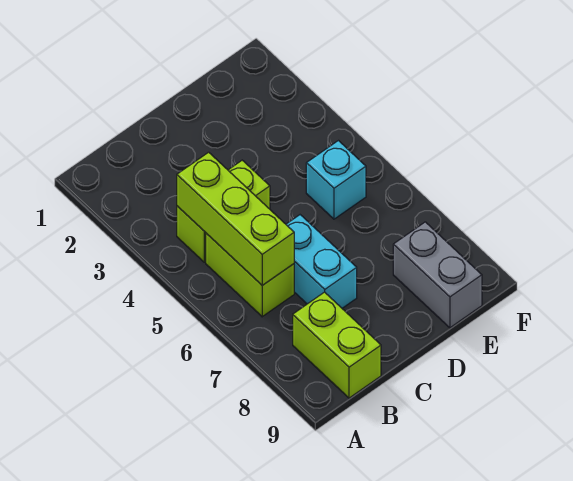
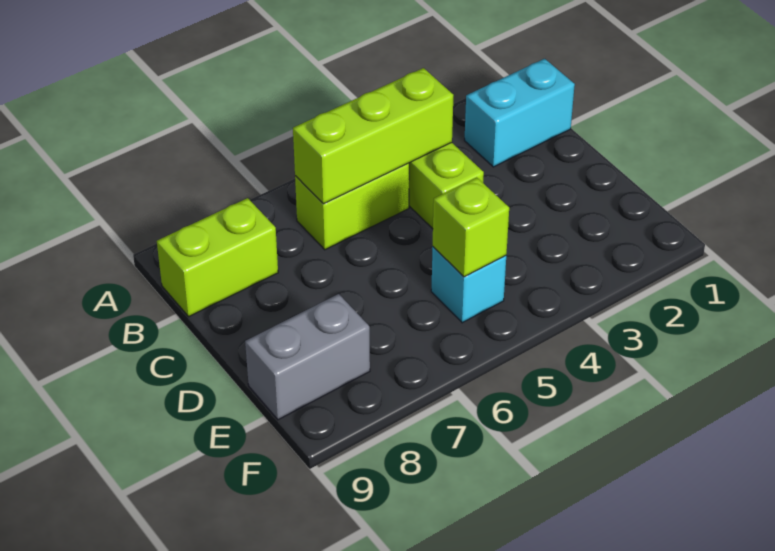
cyan brick C6:C7 level 1 -> cyan brick B1:B2 level 1
none -> lime brick E5 level 2

